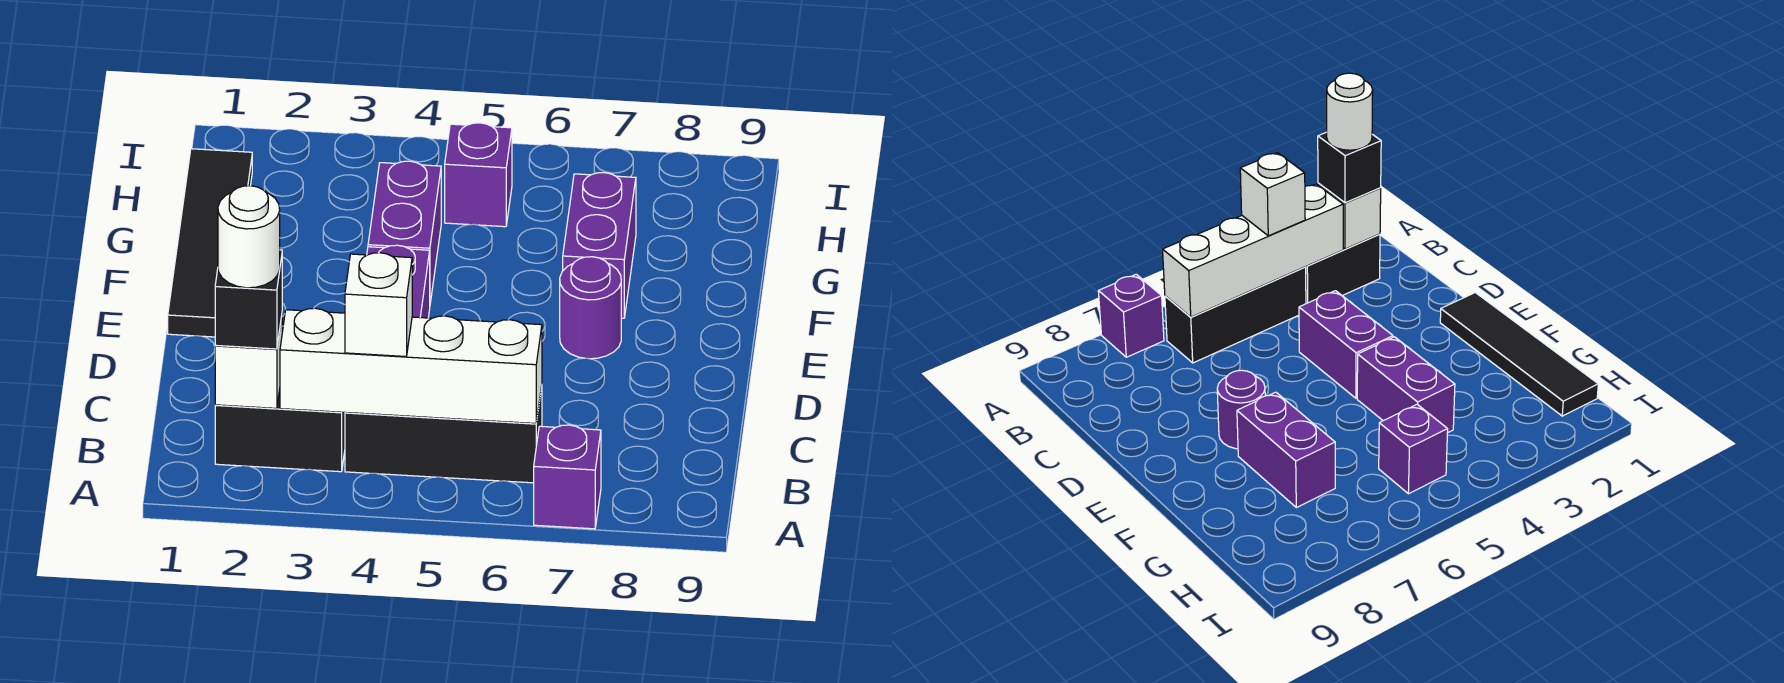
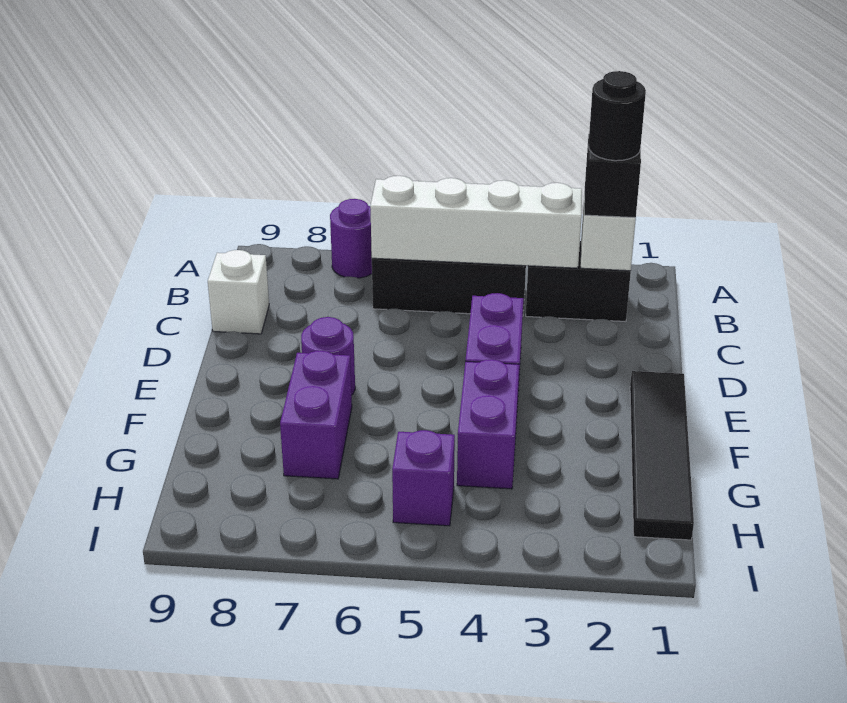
purple brick A7 level 1 -> purple round brick A7 level 1
white round brick B2 level 4 -> black round brick B2 level 4
white brick B4 level 3 -> white brick C9 level 1

